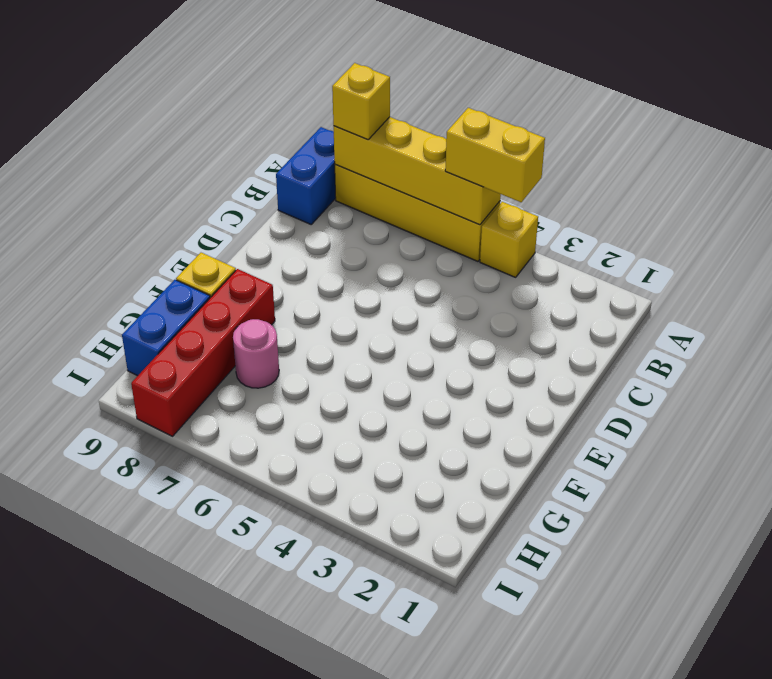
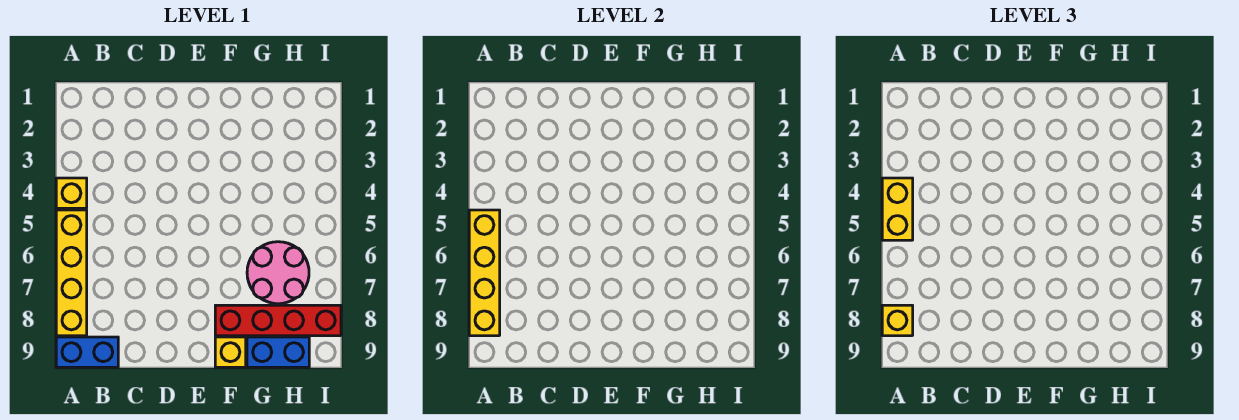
pink round brick G7 level 1 -> pink round brick G6:H7 level 1

